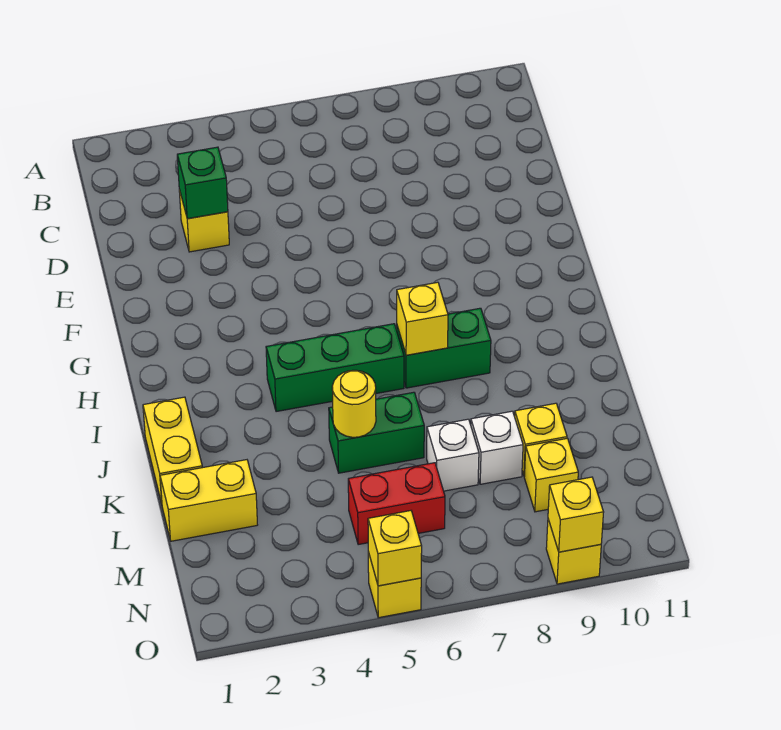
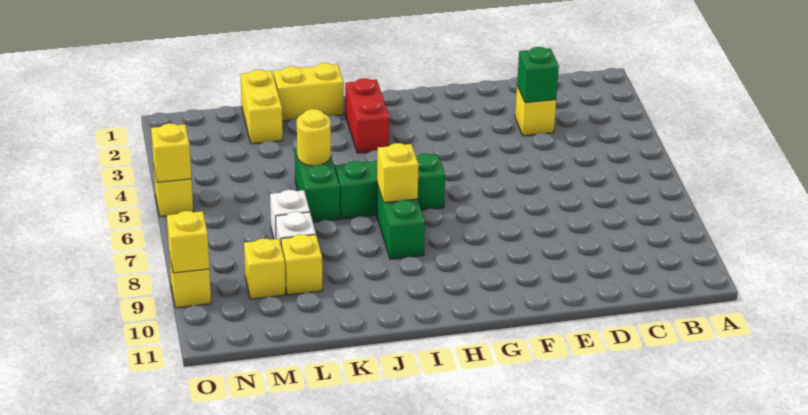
green brick I4:I6 level 1 -> green brick H6:J6 level 1
red brick M5:M6 level 1 -> red brick I2:I3 level 1

